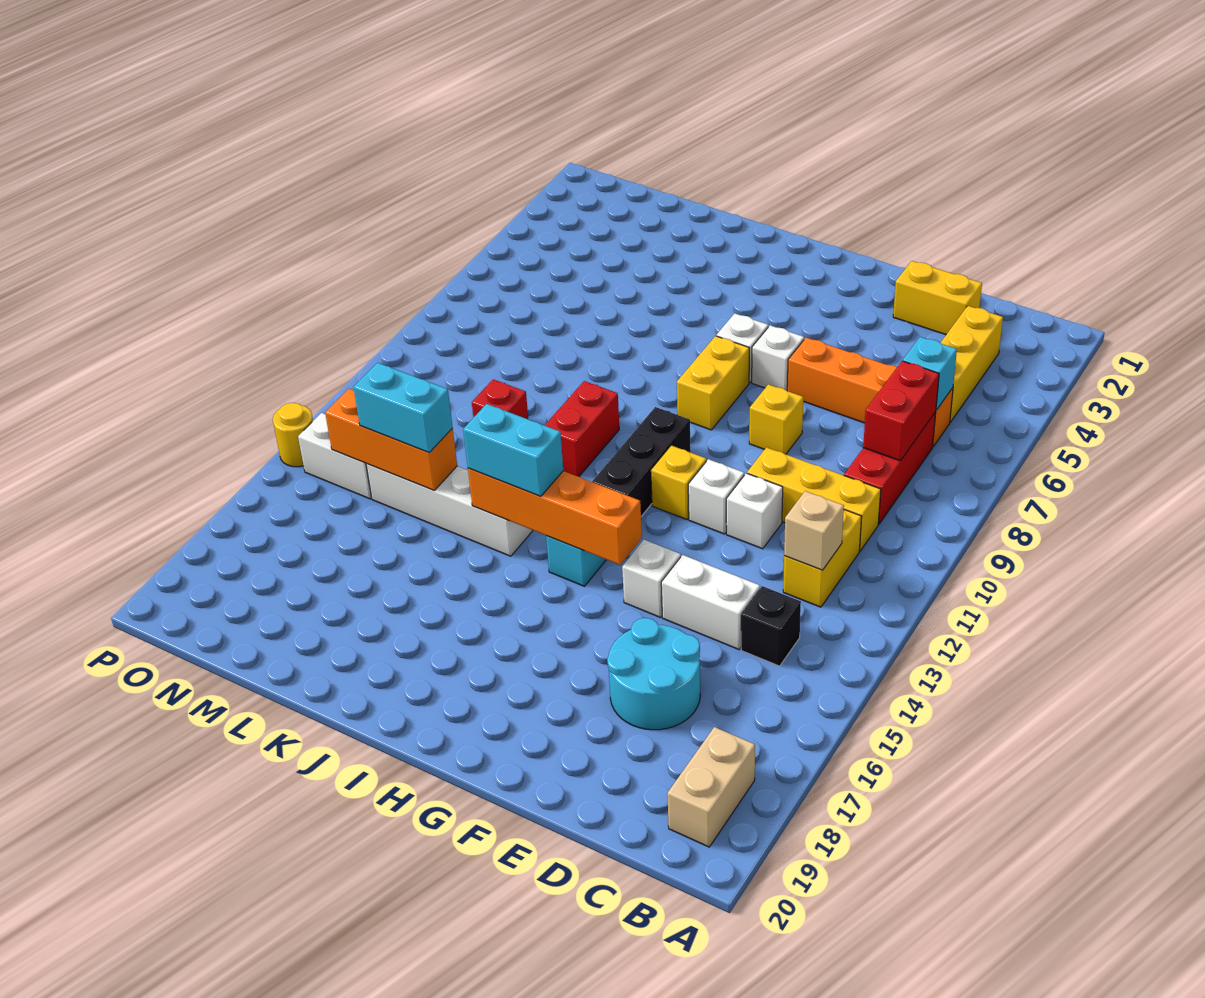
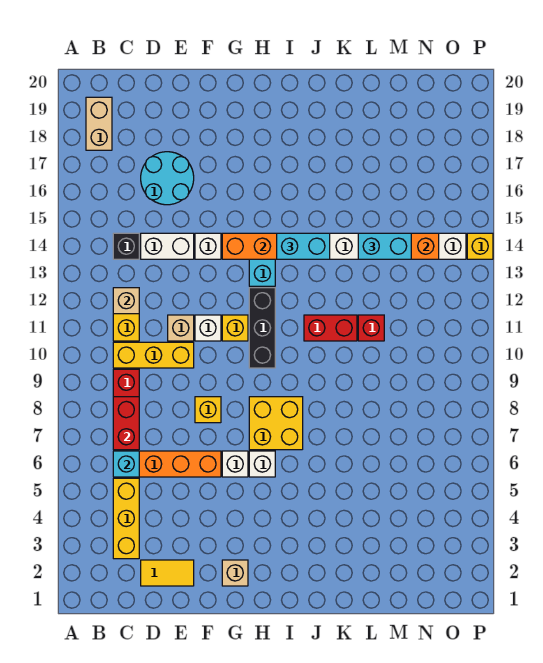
yellow brick D2:E2 level 1 -> yellow tile D2:E2 level 1
white brick E11 level 1 -> tan brick E11 level 1
none -> tan brick G2 level 1
yellow brick H7:H8 level 1 -> yellow brick H7:I8 level 1
red brick J10:J11 level 1 -> red brick J11:K11 level 1
yellow round brick P14 level 1 -> yellow brick P14 level 1

